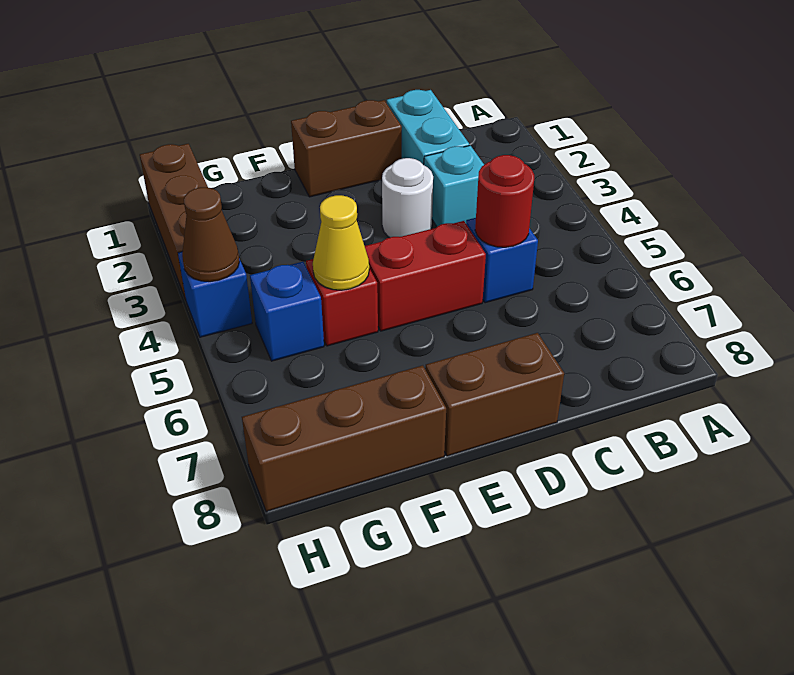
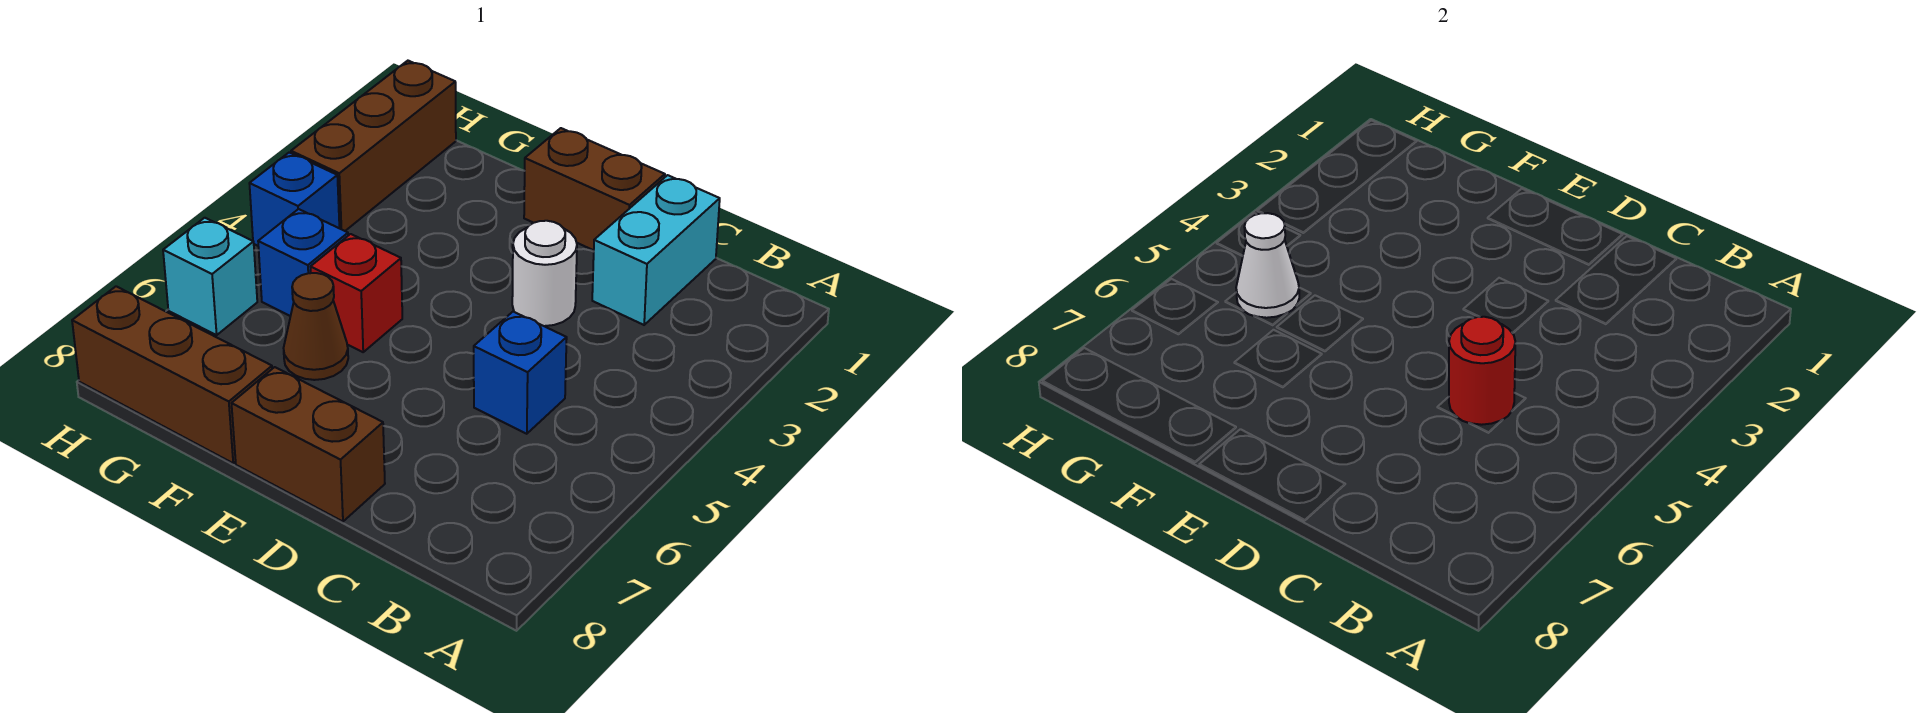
cyan brick C3 level 1 -> cyan brick H6 level 1
red brick D5:E5 level 1 -> none
yellow cone F5 level 2 -> none
none -> white cone G5 level 2
brown cone H4 level 2 -> brown cone F6 level 1

